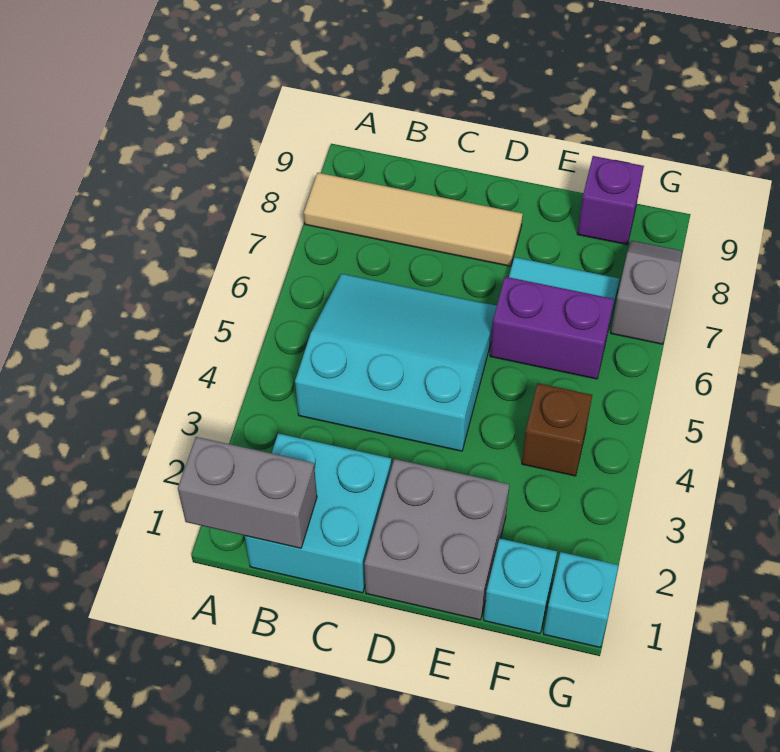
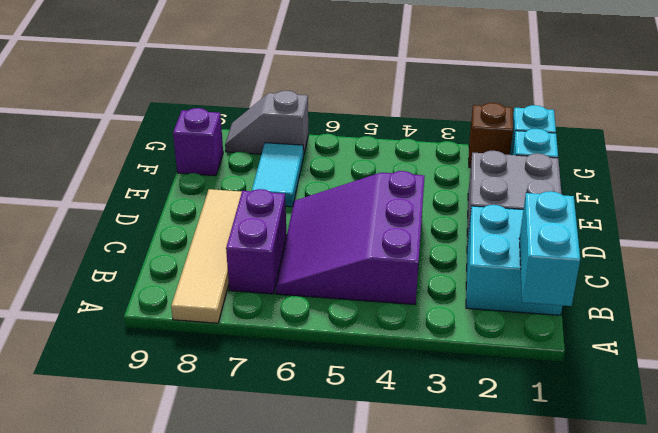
grey brick A1:B1 level 2 -> cyan brick A1:B1 level 2
cyan slope B4:D6 level 1 top 4 -> purple slope B4:D6 level 1 top 4
purple brick E6:F6 level 1 -> purple brick B7:C7 level 1
brown brick F4 level 1 -> brown brick G2 level 1

